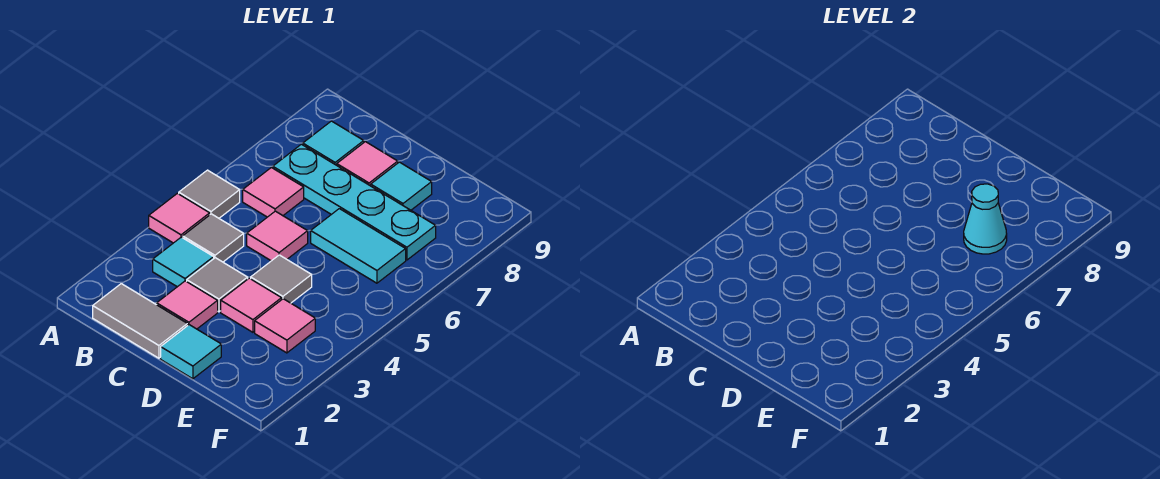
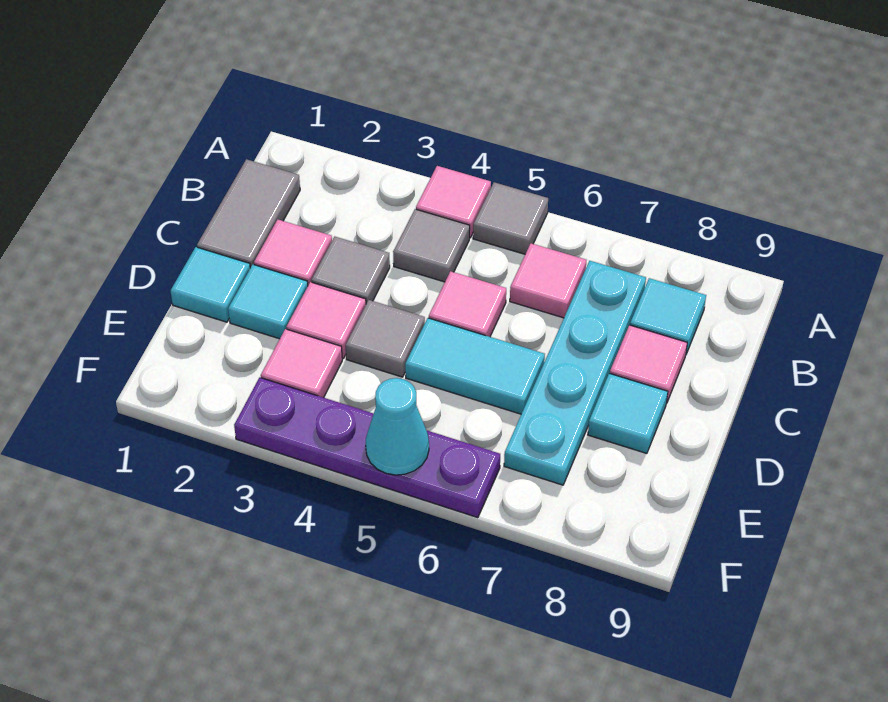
cyan tile B3 level 1 -> cyan tile D2 level 1
cyan tile D6:E6 level 1 -> cyan tile D5:D6 level 1
cyan cone E7 level 2 -> cyan cone F5 level 2
none -> purple plate F3:F6 level 1

